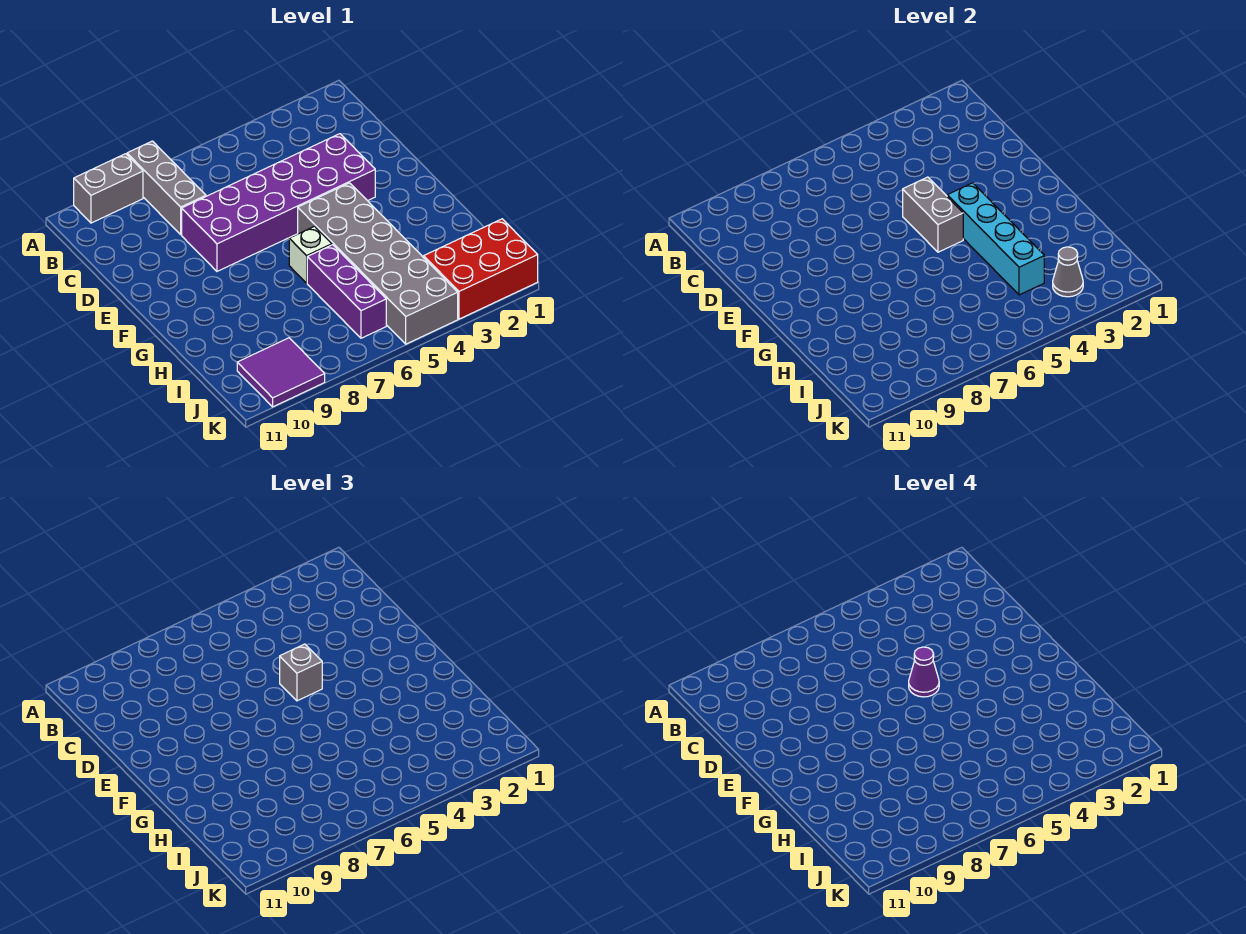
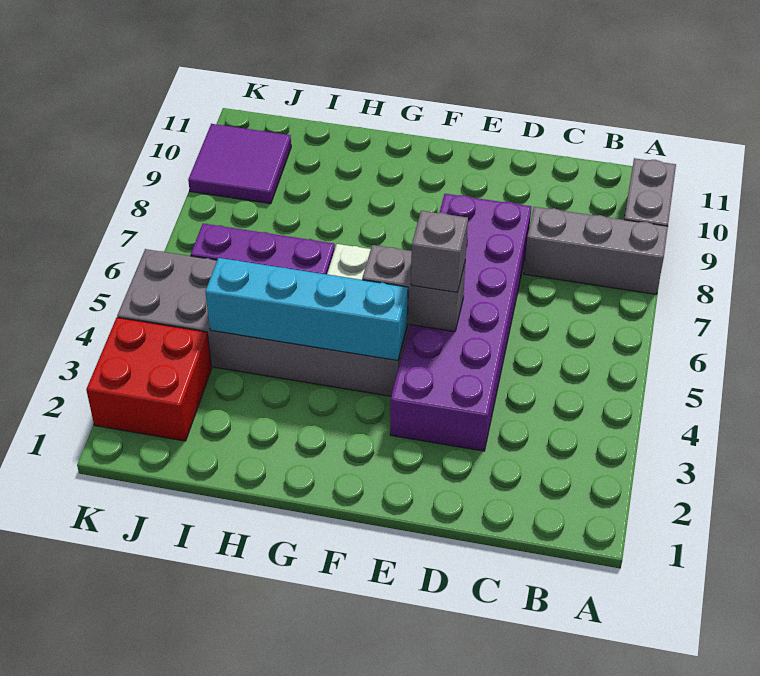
purple cone E5 level 4 -> none
red brick J1:K3 level 1 -> red brick J2:K3 level 1
grey cone J3 level 2 -> none

